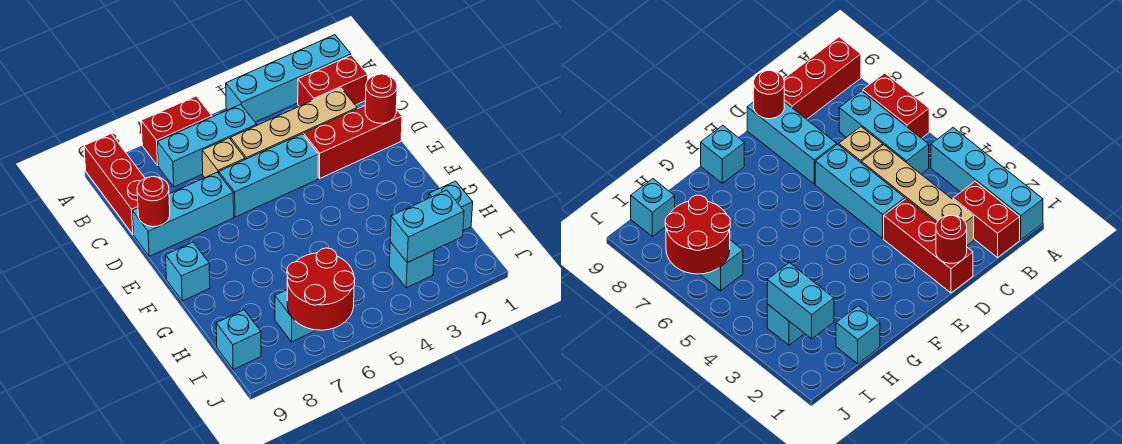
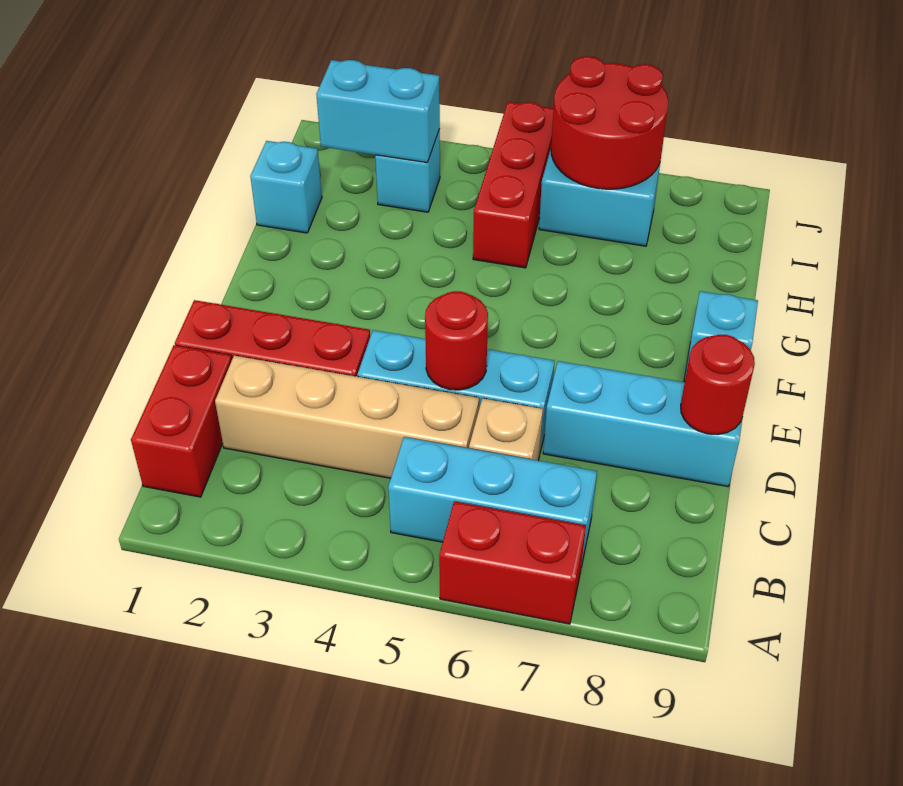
cyan brick A1:A4 level 1 -> none
red brick A9:C9 level 1 -> red brick H5:J5 level 1
red brick B1:B2 level 1 -> red brick B1:C1 level 1
red round brick D1 level 2 -> red round brick D5 level 2
cyan brick I9 level 1 -> none

